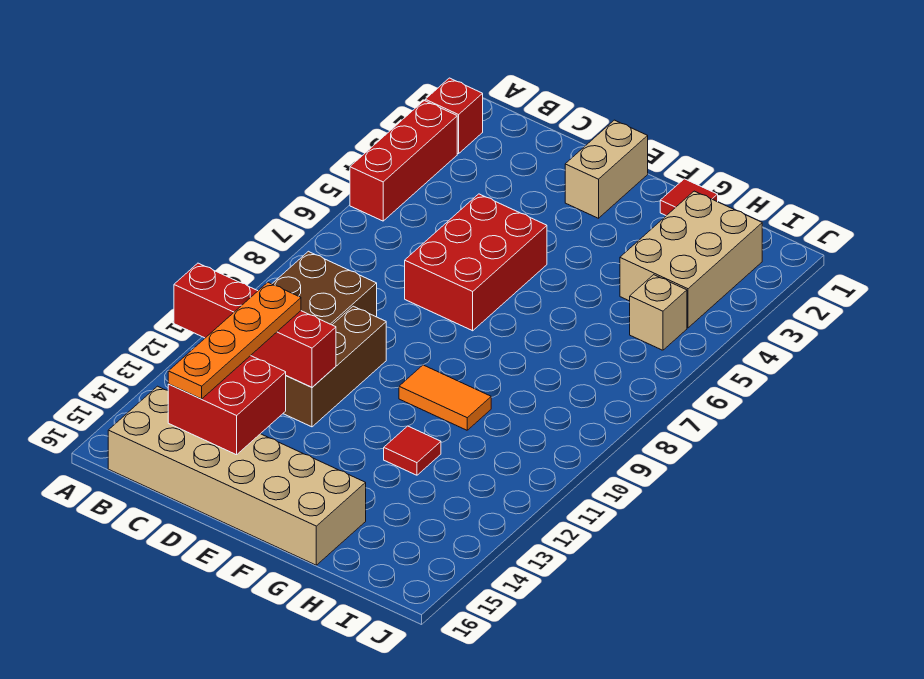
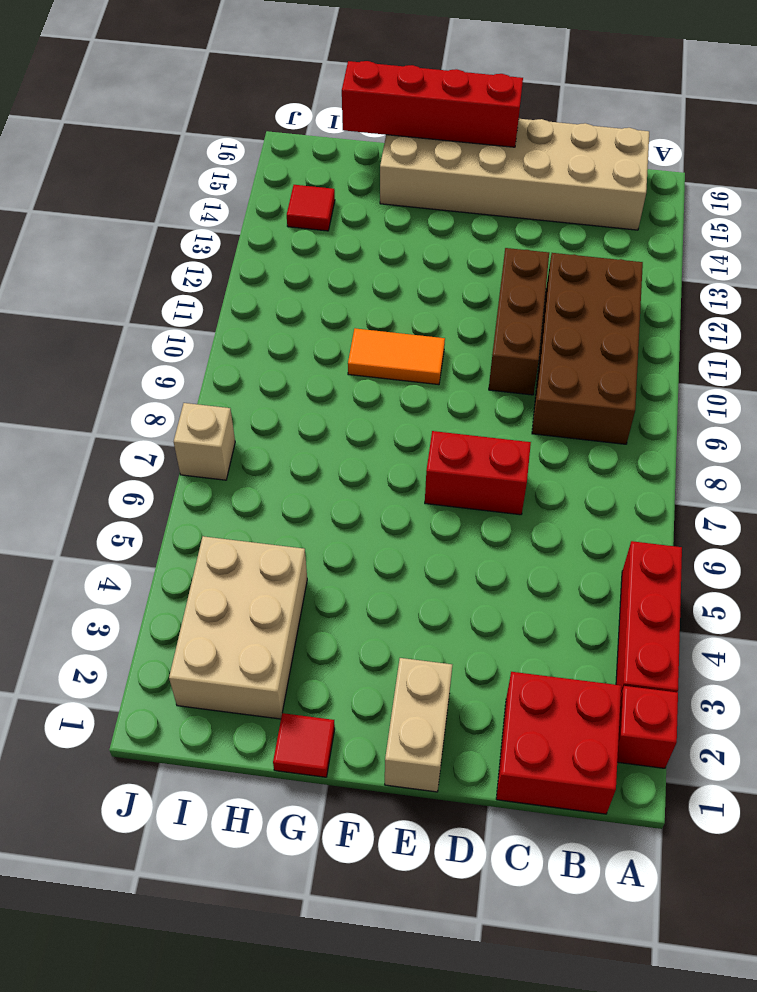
red brick A12:D12 level 2 -> red brick E16:H16 level 2
orange plate C12:C15 level 3 -> none
red brick C14:D15 level 2 -> red brick B1:C2 level 1
red brick D5:E7 level 1 -> red brick D7:E7 level 1
red tile G12 level 1 -> red tile I14 level 1
tan brick I5 level 1 -> tan brick J7 level 1

